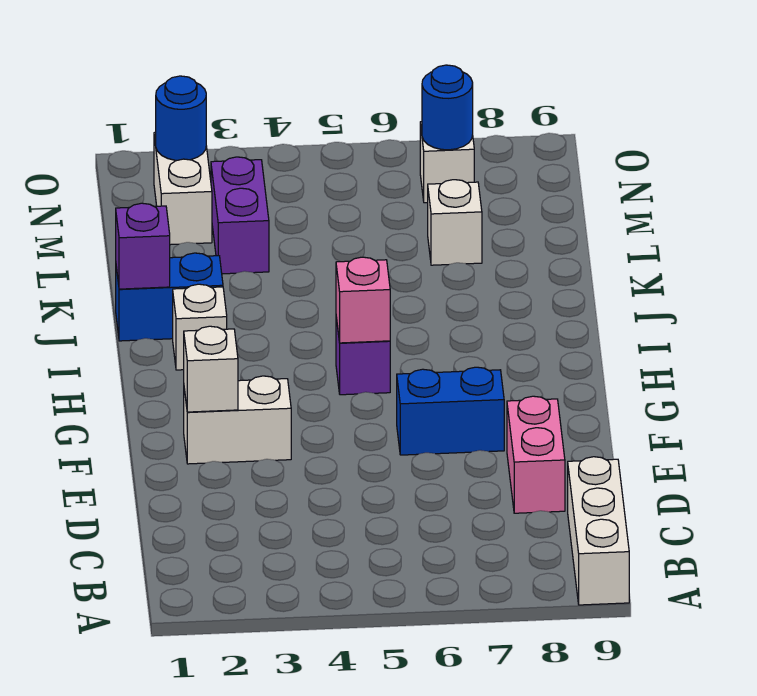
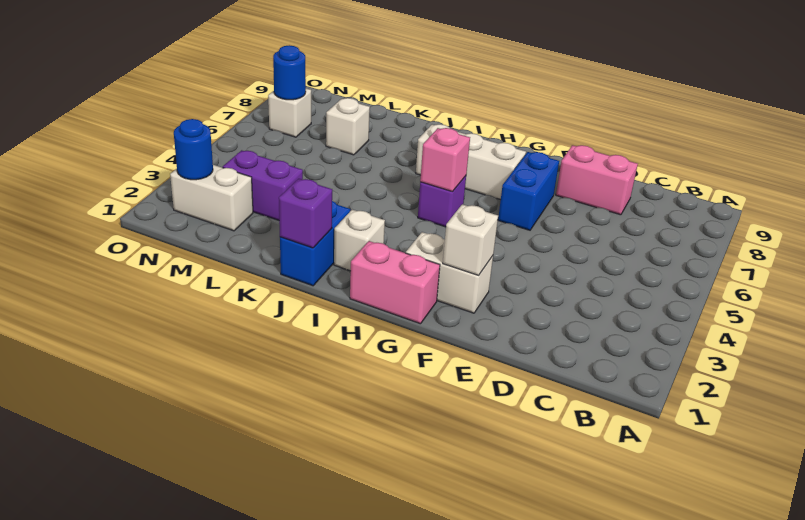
white brick A9:C9 level 1 -> white brick G7:I7 level 1
white brick F2:F3 level 1 -> white brick F2:G2 level 1
none -> pink brick G1:H1 level 1

